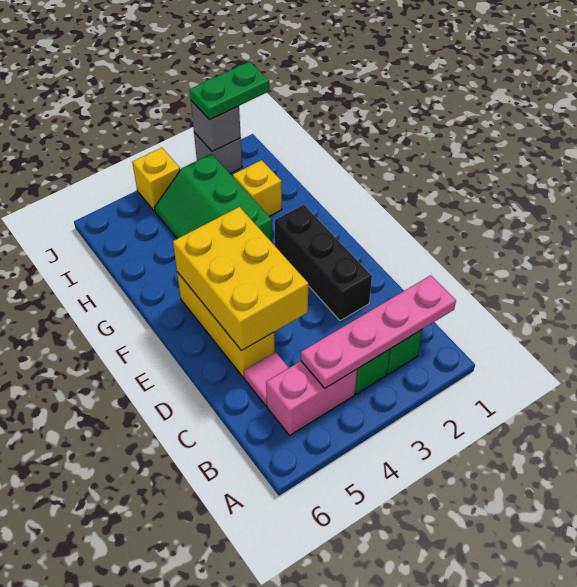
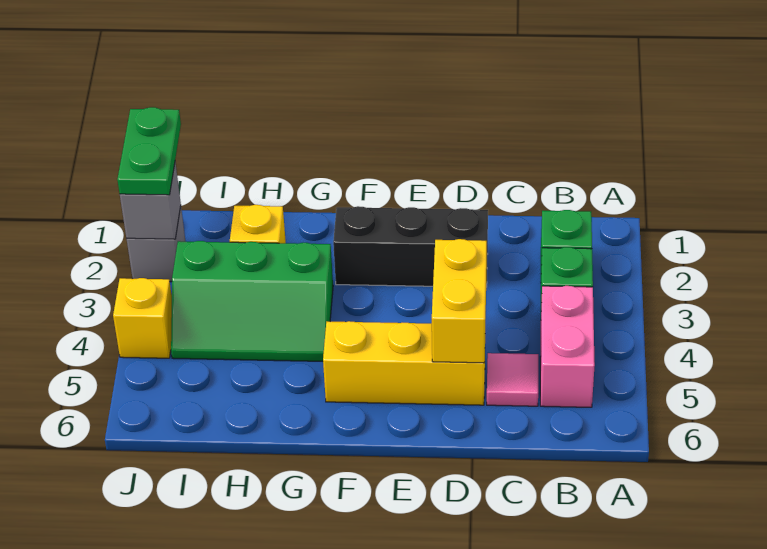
pink plate B1:B4 level 2 -> none
yellow brick D4:F5 level 2 -> yellow brick D4:D5 level 2

